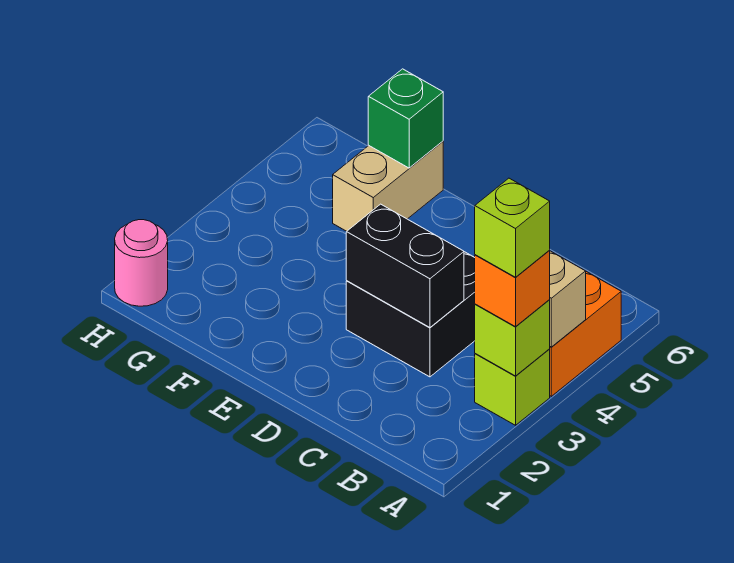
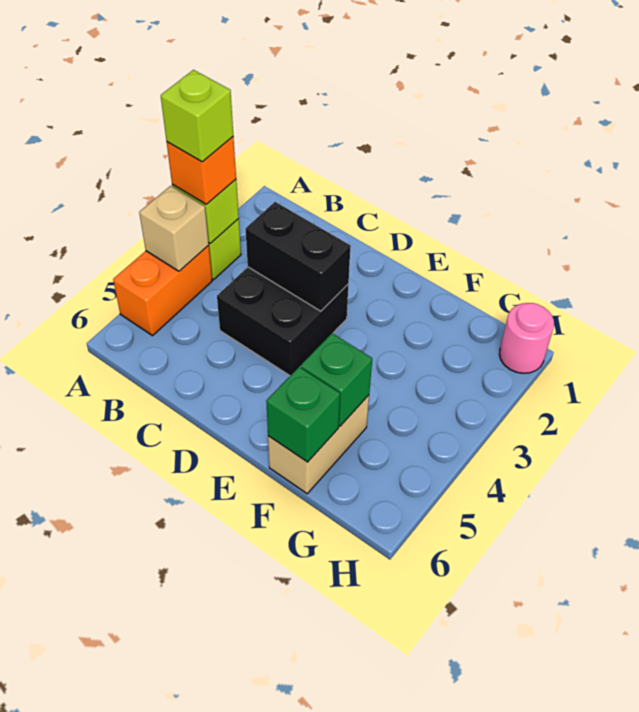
none -> green brick F5 level 2

